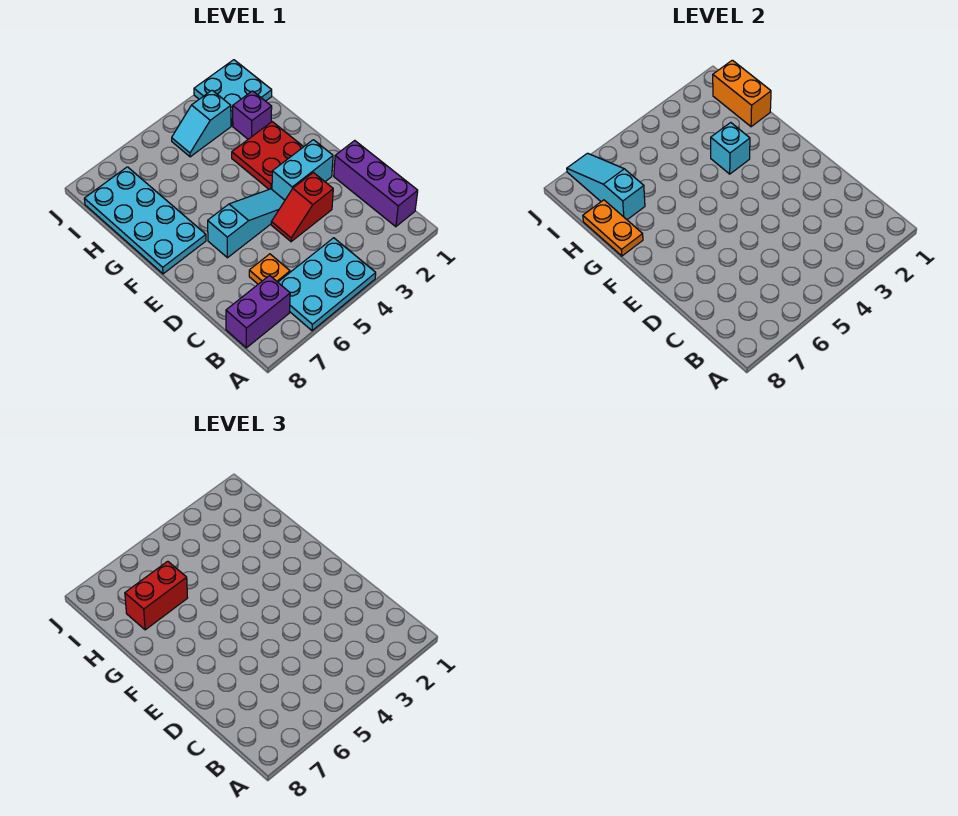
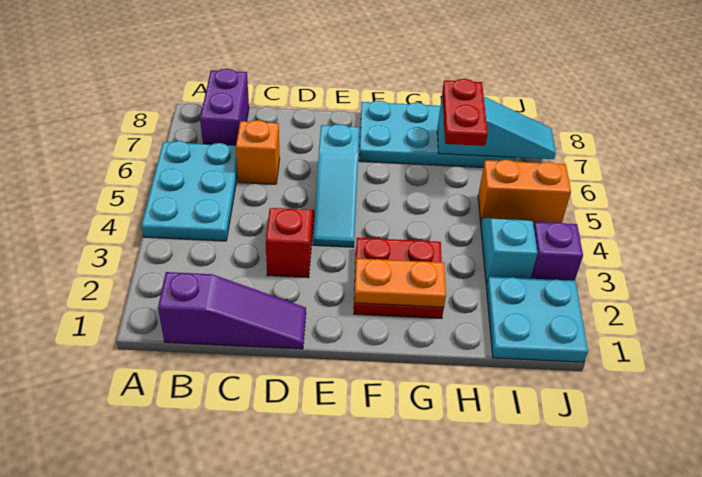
purple brick B1:D1 level 1 -> purple slope B1:D1 level 1 top B
orange plate C6 level 1 -> orange brick C6 level 1
cyan brick E2:E3 level 1 -> none
cyan brick G3 level 2 -> none
orange plate G8:H8 level 2 -> orange plate F2:G2 level 2
orange brick H1:I1 level 2 -> orange brick I5:J5 level 1
purple brick H2 level 1 -> purple brick J3 level 1
red brick H6:H7 level 3 -> red plate H6:H7 level 3

